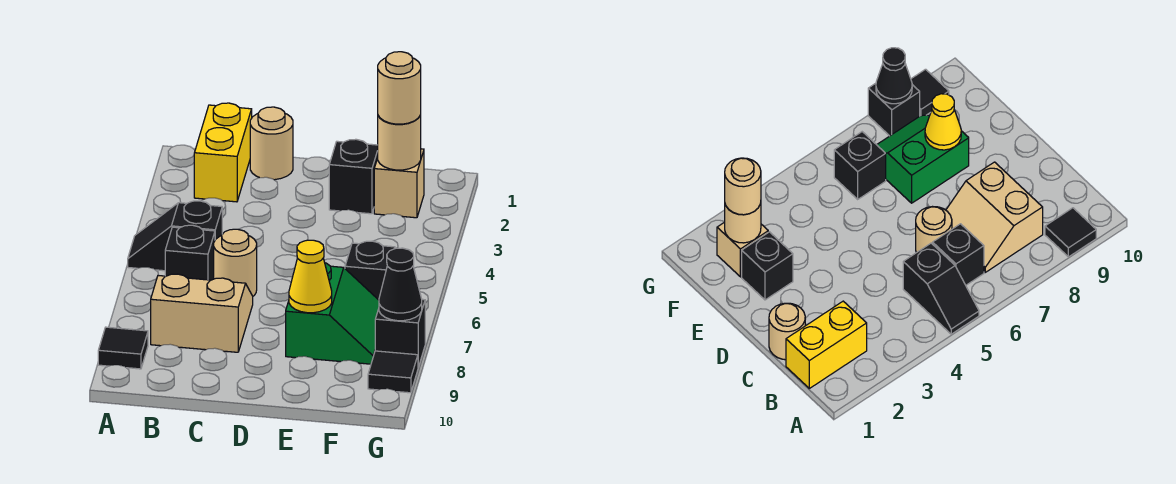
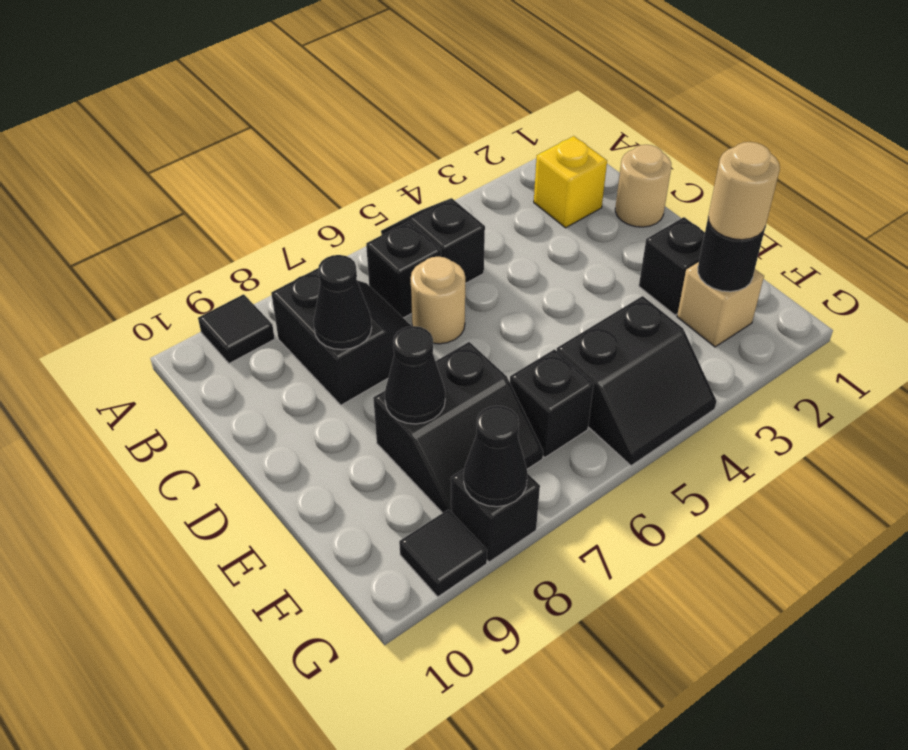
yellow brick B1:B2 level 1 -> yellow brick B2 level 1
tan slope B7:C8 level 1 top 8 -> black slope B7:C8 level 1 top 8
none -> black cone C8 level 2
green slope E7:F8 level 1 top E -> black slope E7:F8 level 1 top E
yellow cone E8 level 2 -> black cone E8 level 2
tan round brick F2 level 2 -> black round brick F2 level 2
none -> black slope F4:G5 level 1 top F

